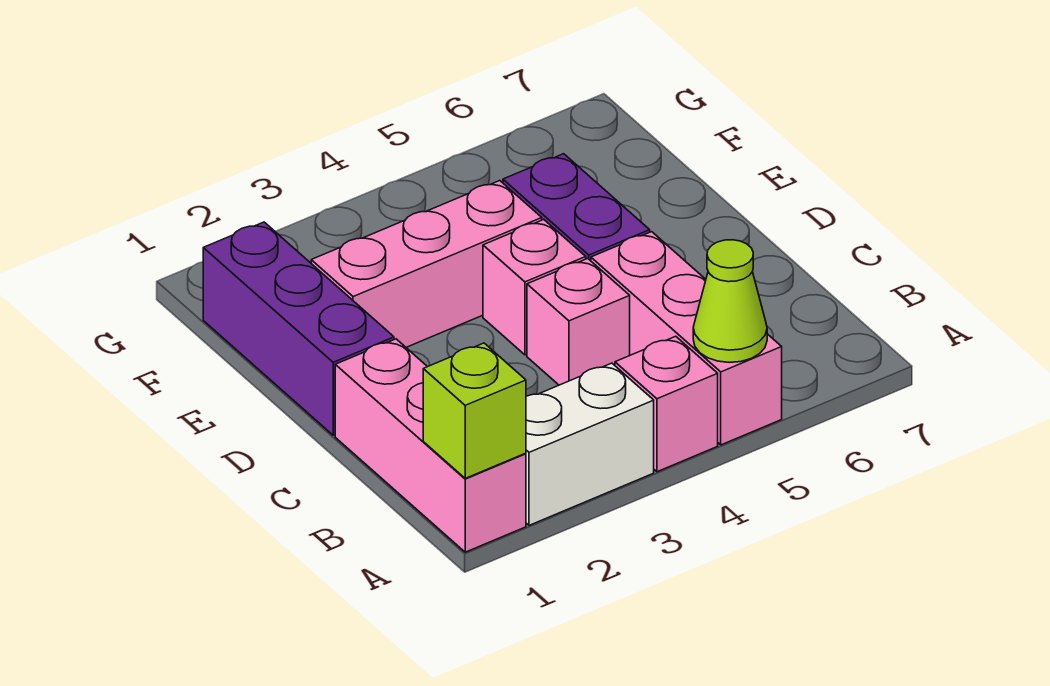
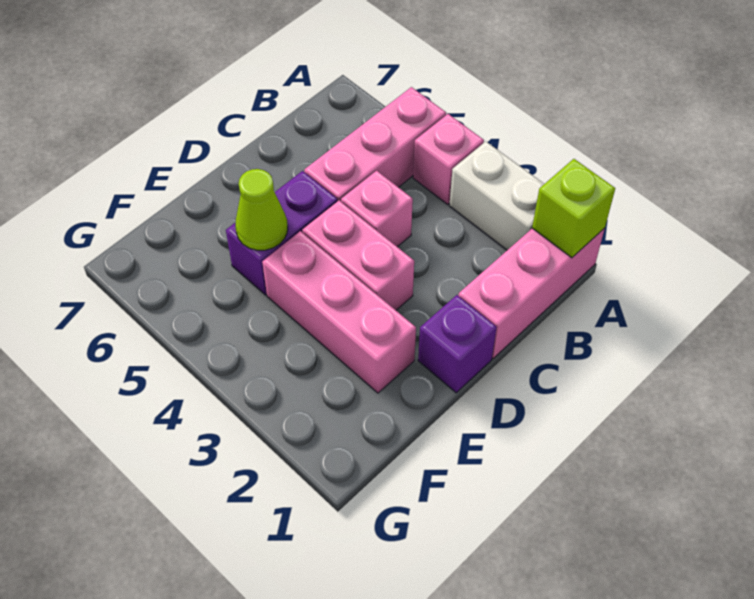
lime cone A5 level 2 -> lime cone E5 level 2
purple brick D1:F1 level 1 -> purple brick D1 level 1
pink brick D4 level 1 -> pink brick D3:D4 level 1

